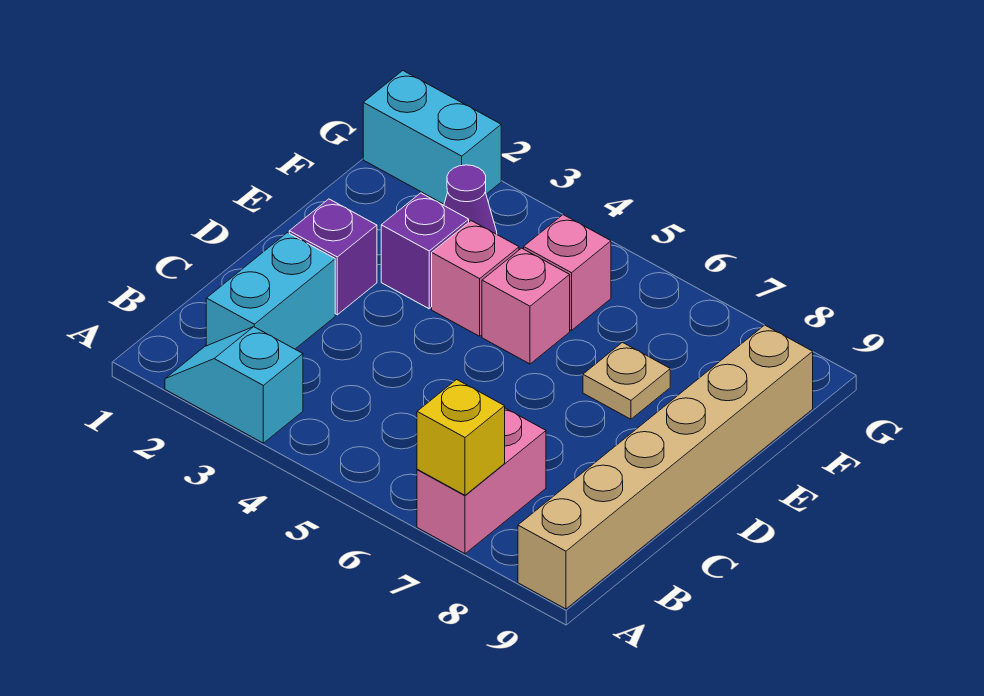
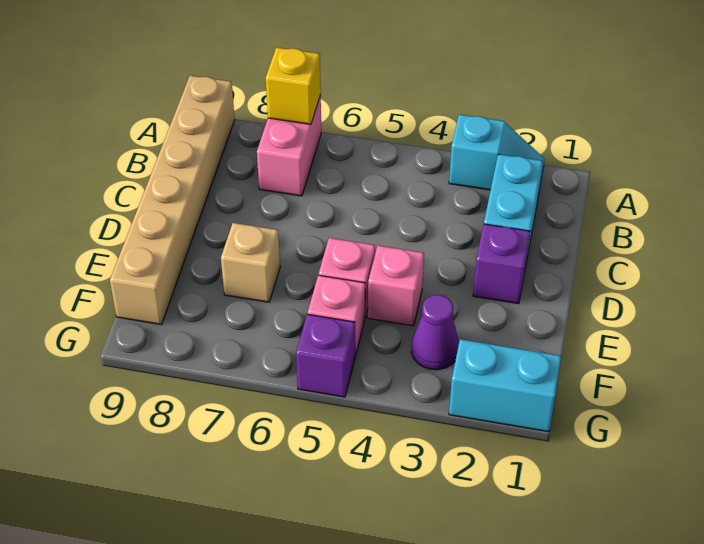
purple brick E3 level 1 -> purple brick G5 level 1
tan plate E7 level 1 -> tan brick E7 level 1

